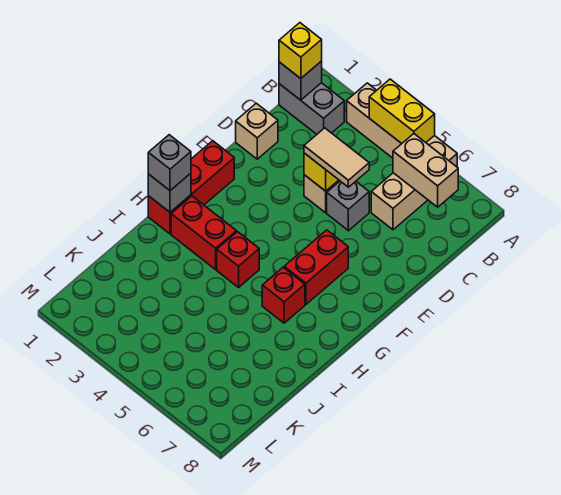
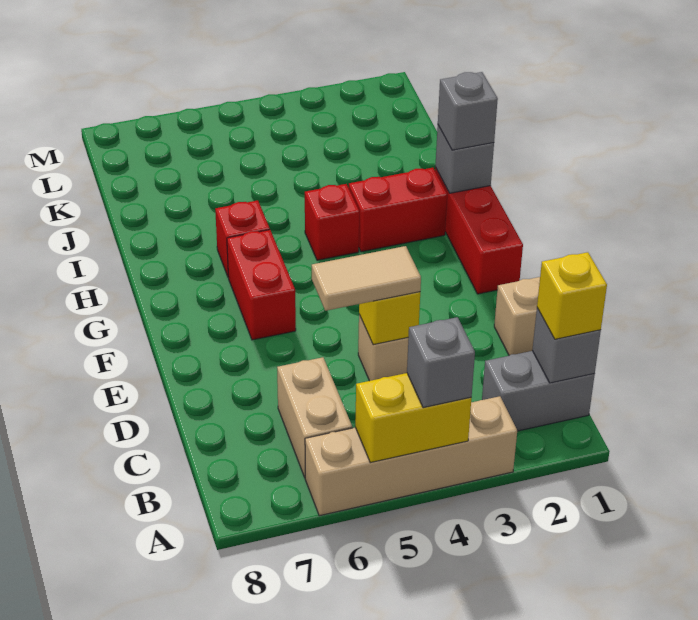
tan brick B6:B7 level 2 -> none
grey brick D5 level 1 -> grey brick A4 level 3

